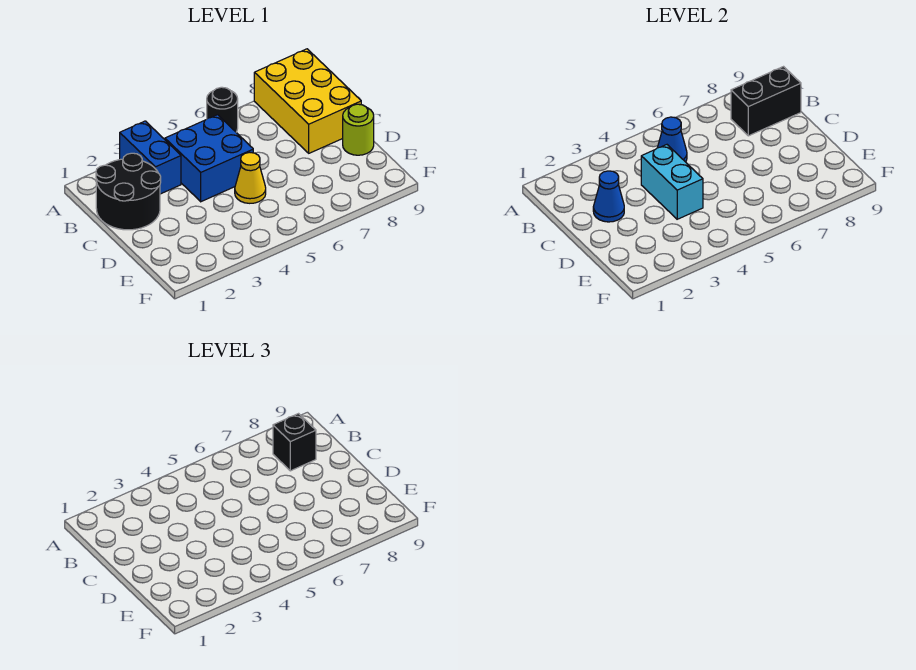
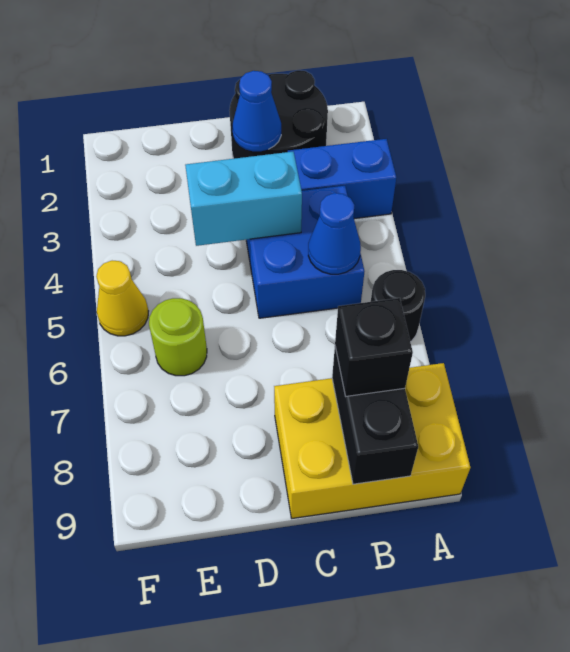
yellow cone D5 level 1 -> yellow cone F5 level 1
lime round brick D9 level 1 -> lime round brick E6 level 1

